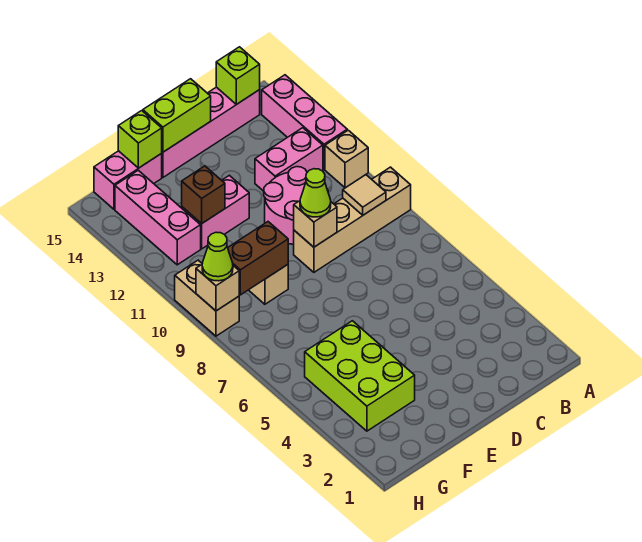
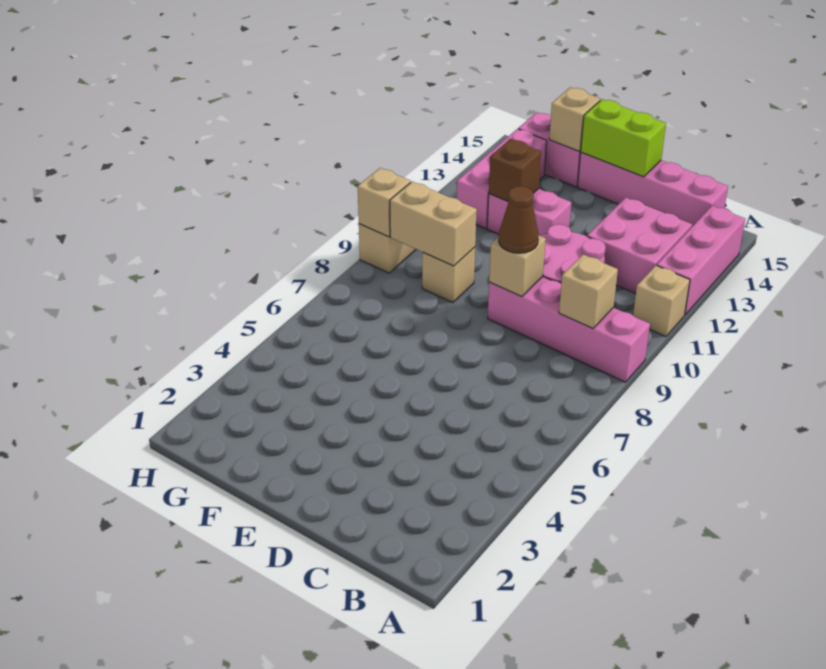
tan brick A9:D9 level 1 -> pink brick A9:D9 level 1
tan tile B9 level 2 -> tan brick B9 level 2
pink brick B12:C12 level 1 -> pink brick B12:C13 level 1
lime brick B15 level 2 -> none
lime cone D9 level 3 -> brown cone D9 level 3
lime brick F3:G5 level 1 -> none
brown brick F9:G9 level 2 -> tan brick F9:G9 level 2
lime brick F15 level 2 -> tan brick F15 level 2
lime cone H9 level 3 -> none

